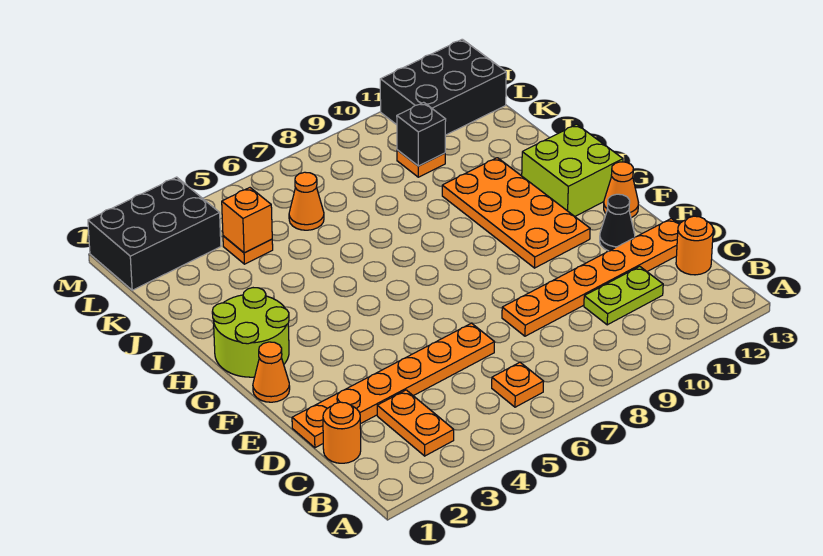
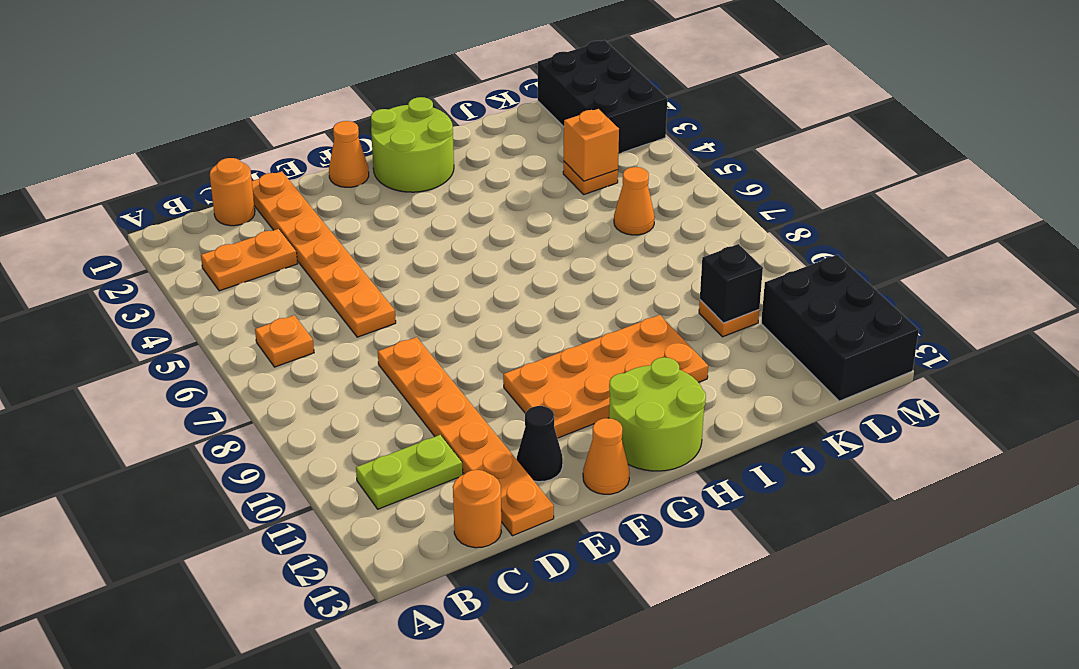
lime plate C10:C11 level 1 -> lime plate B11:C11 level 1
lime brick G12:H13 level 1 -> lime round brick G12:H13 level 1

